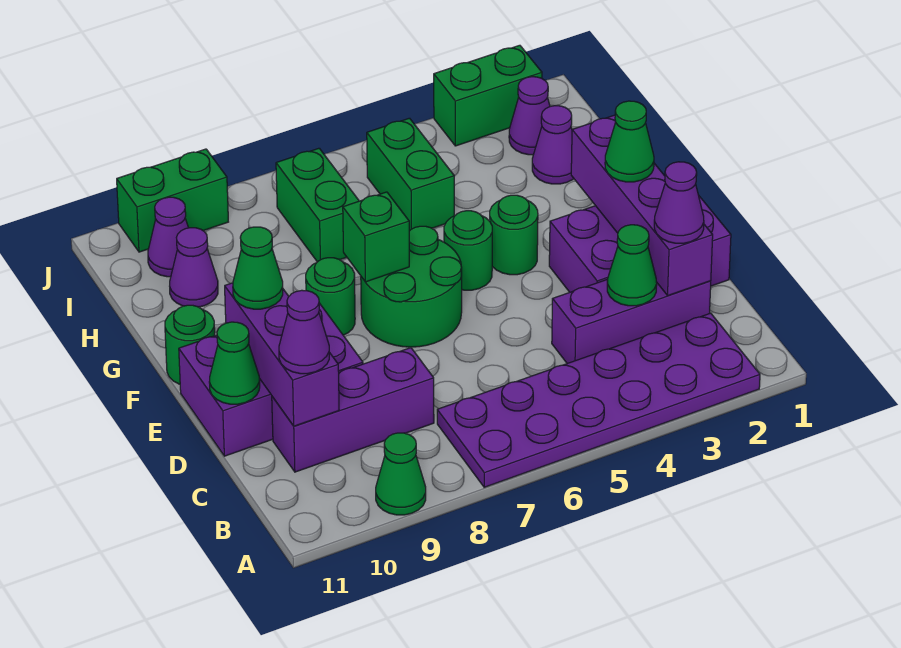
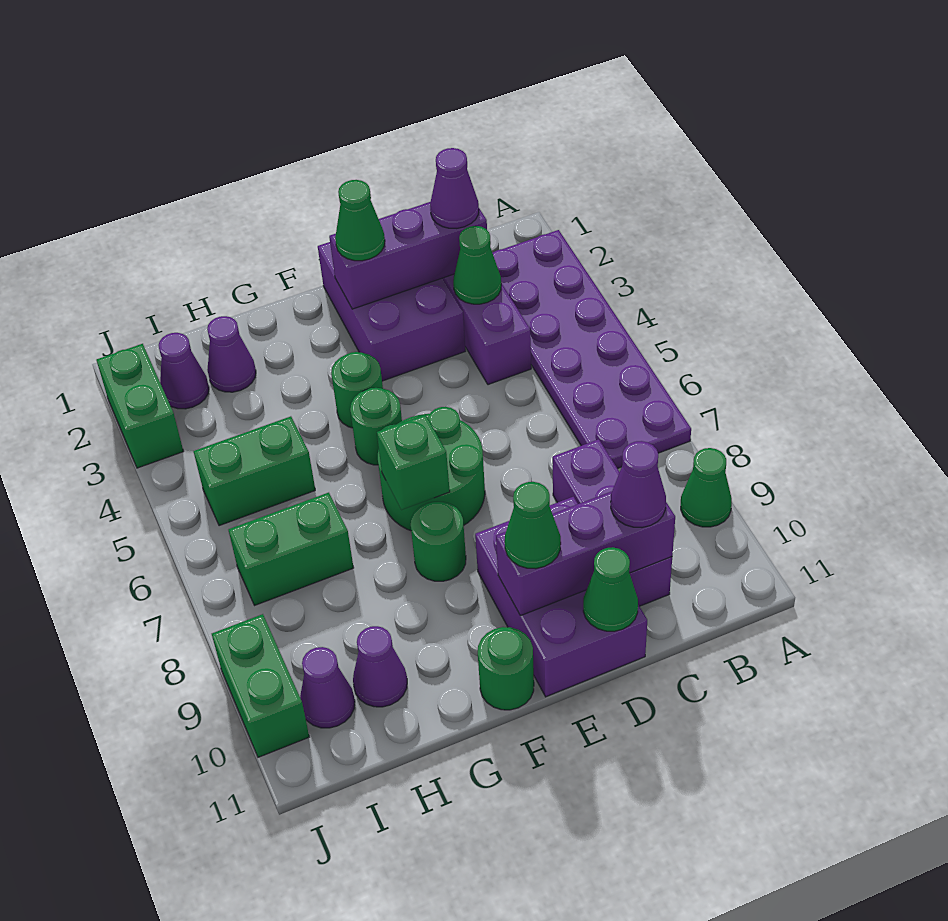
purple brick C2:F2 level 2 -> purple brick C2:E2 level 2

